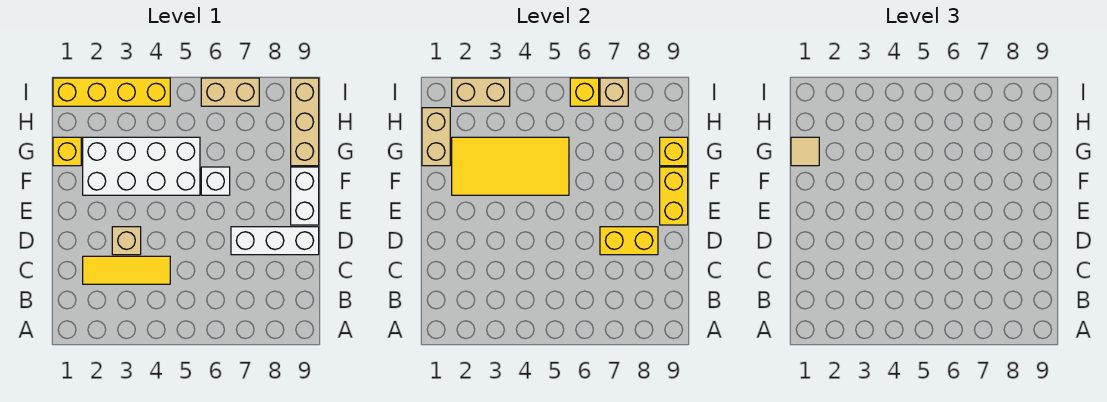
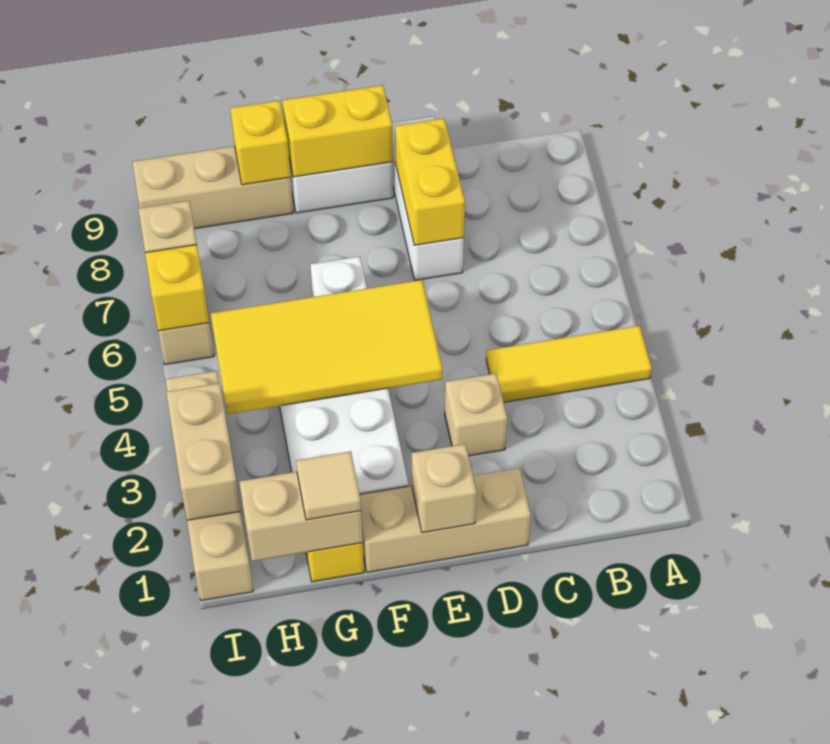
yellow tile C2:C4 level 1 -> yellow tile A4:C4 level 1
none -> tan brick D1:F1 level 1
none -> tan brick E1 level 2
yellow tile F2:G5 level 2 -> yellow tile E4:H5 level 2
yellow brick I1:I4 level 1 -> tan brick I1:I4 level 1

